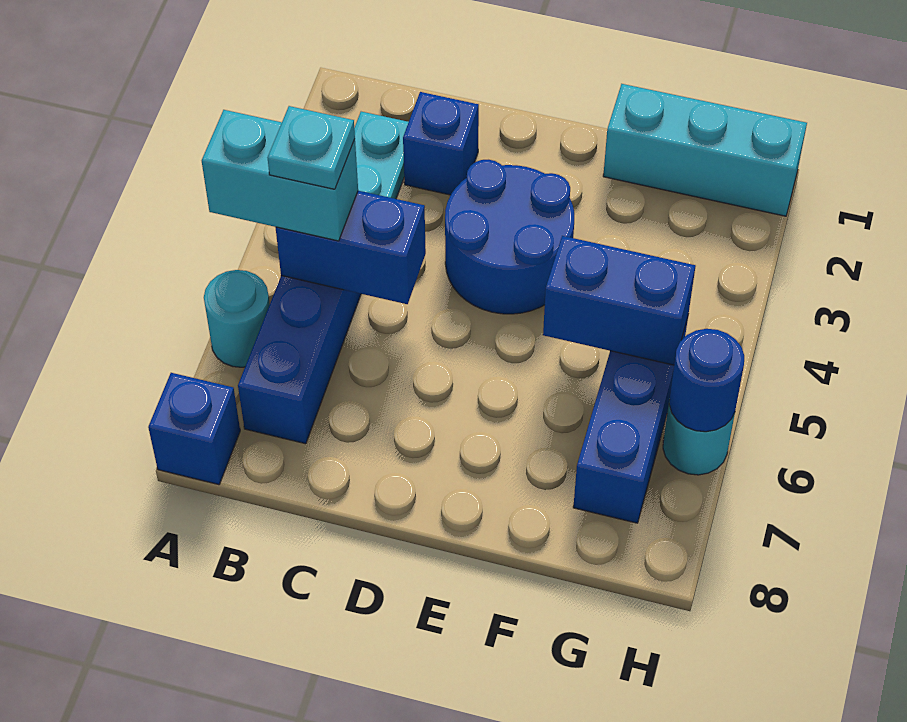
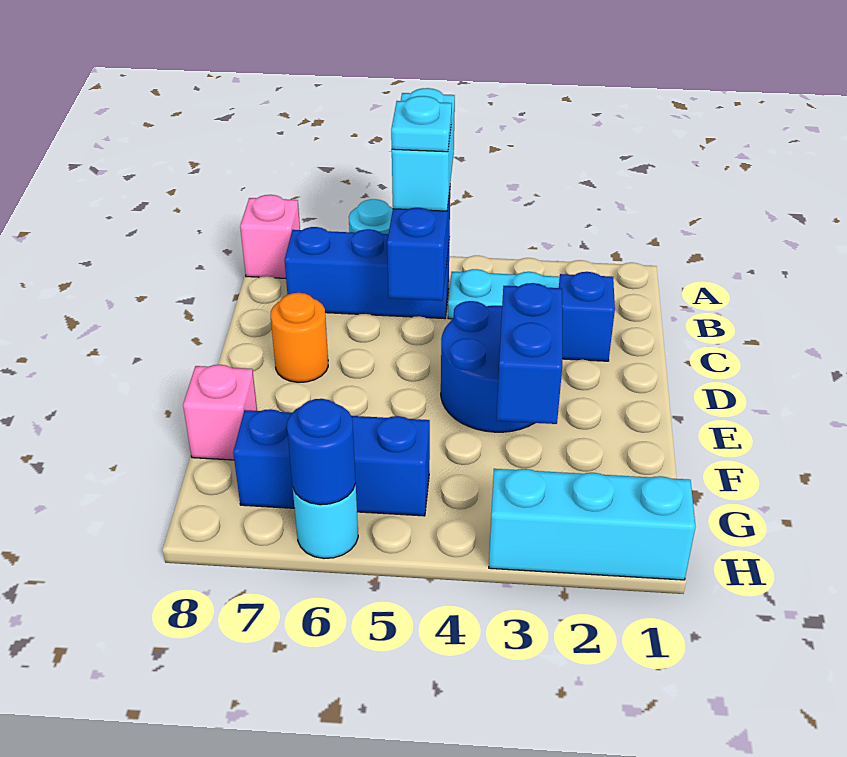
blue brick A8 level 1 -> pink brick A8 level 1
none -> orange round brick D7 level 1
cyan brick F1:H1 level 1 -> cyan brick H1:H3 level 1
blue brick F5:G5 level 2 -> blue brick E3:F3 level 2
none -> pink brick F8 level 1

